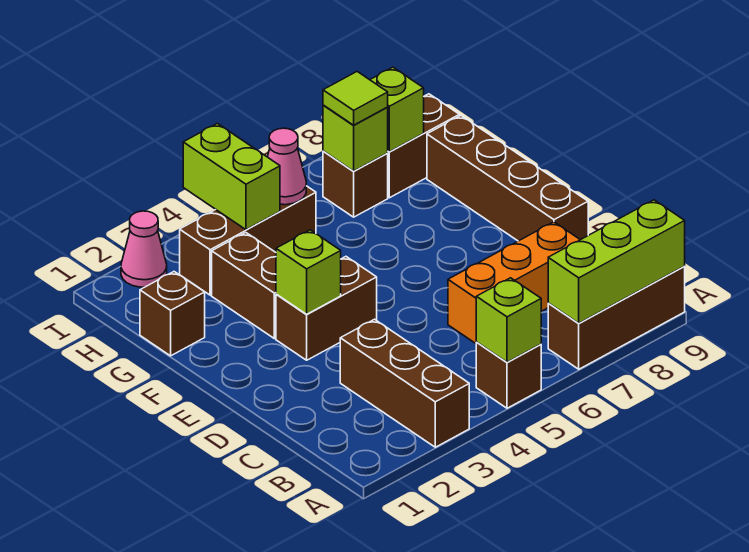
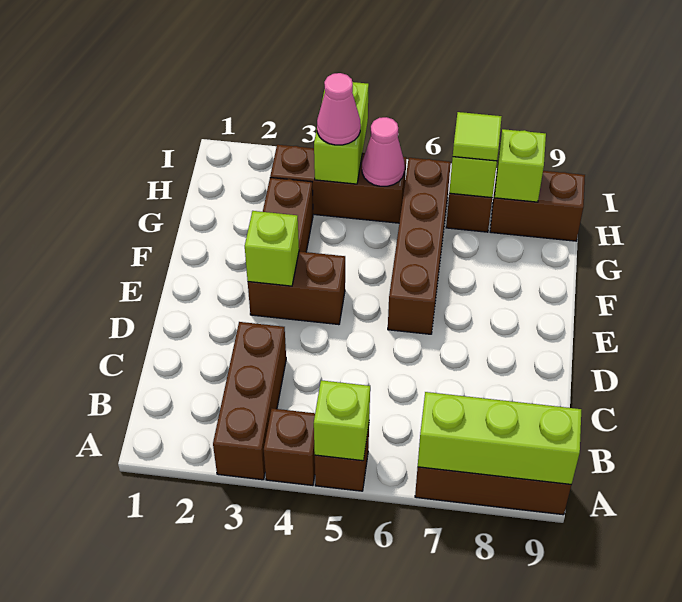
orange brick C6:C8 level 1 -> none
brown brick D9:G9 level 1 -> brown brick E6:H6 level 1
brown brick G1 level 1 -> brown brick A4 level 1
pink cone I2 level 1 -> pink cone H4 level 3

